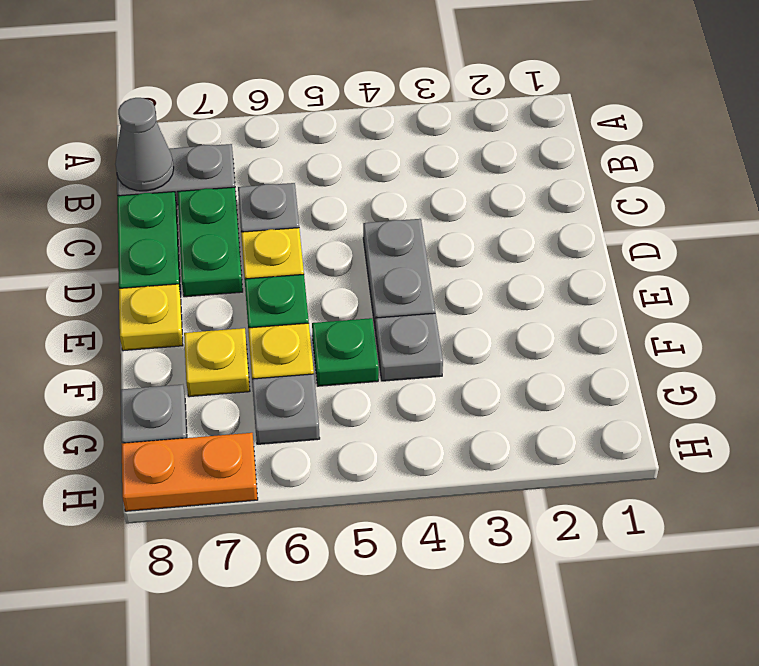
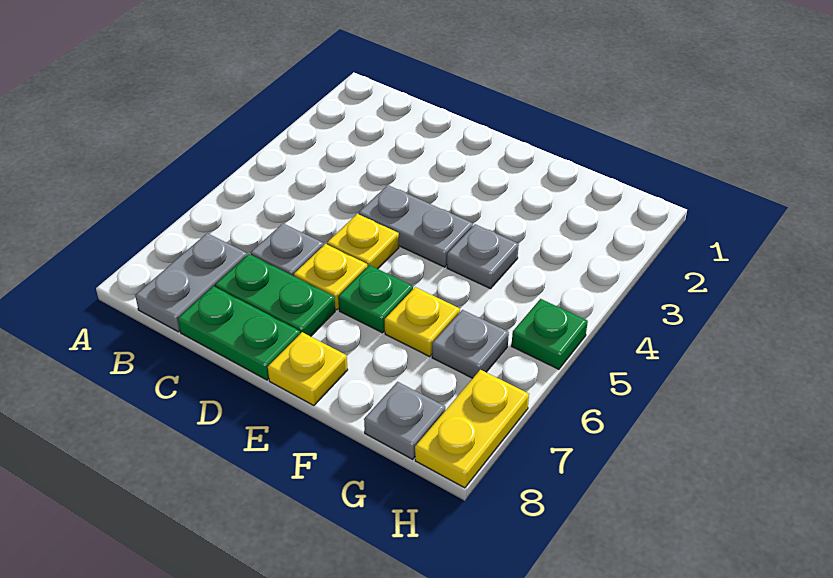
grey cone B8 level 2 -> none
green plate F5 level 1 -> green plate H5 level 1
yellow plate F7 level 1 -> yellow plate D5 level 1
orange plate H7:H8 level 1 -> yellow plate H7:H8 level 1

